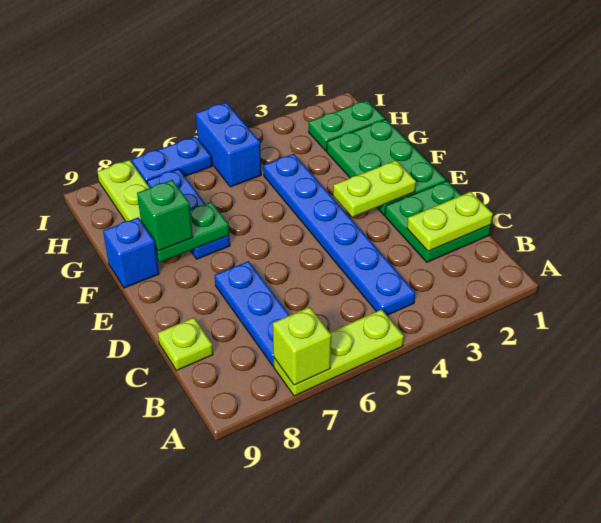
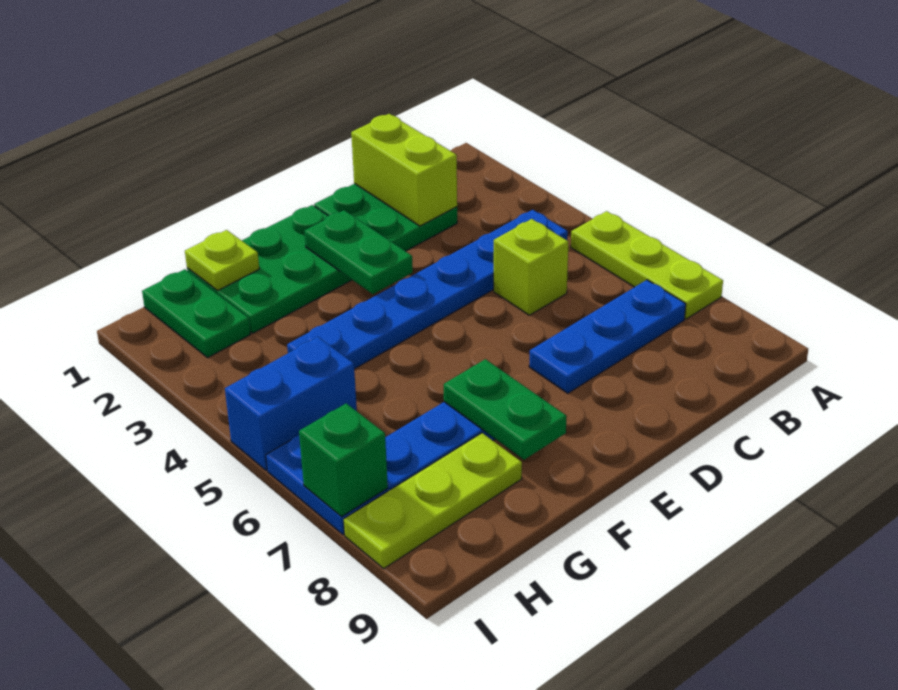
lime brick A7 level 2 -> lime brick C5 level 1
lime plate C1:C2 level 2 -> lime brick C1:C2 level 2
lime plate C9 level 1 -> lime plate G1 level 2
lime plate E2:E3 level 2 -> green plate E2:E3 level 2
green brick F8 level 3 -> green brick I7 level 2
blue brick F9 level 1 -> none

